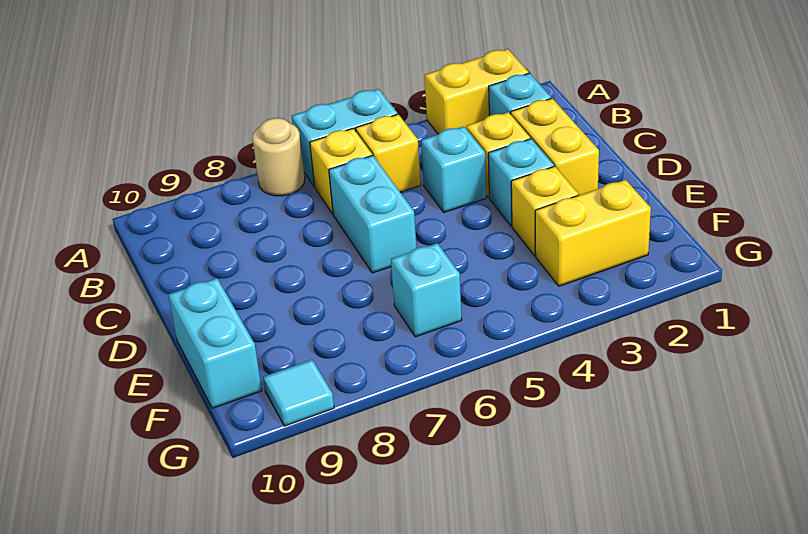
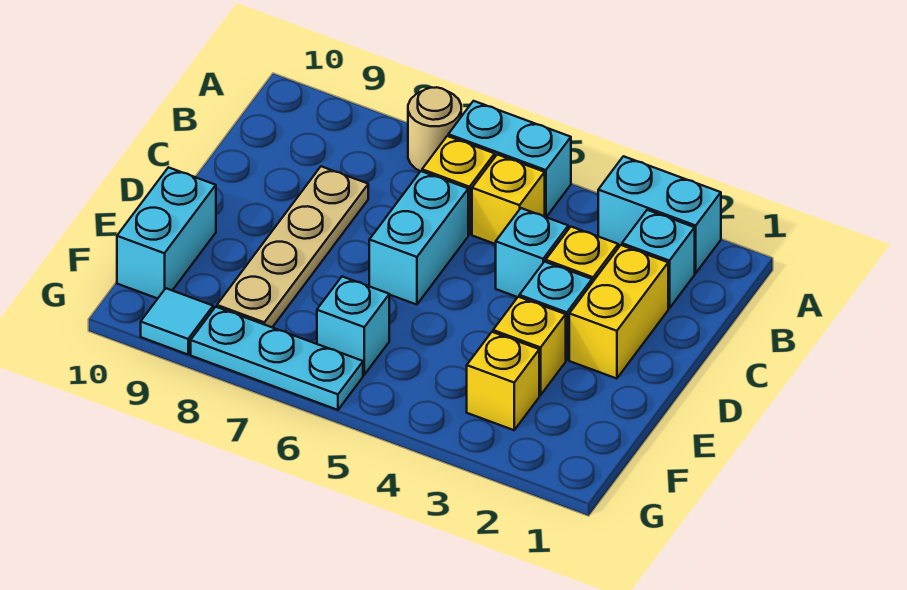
yellow brick A2:A3 level 1 -> cyan brick A2:A3 level 1
none -> tan plate C8:F8 level 1
yellow brick F2:F3 level 1 -> yellow brick F3 level 1
none -> cyan plate G6:G8 level 1

